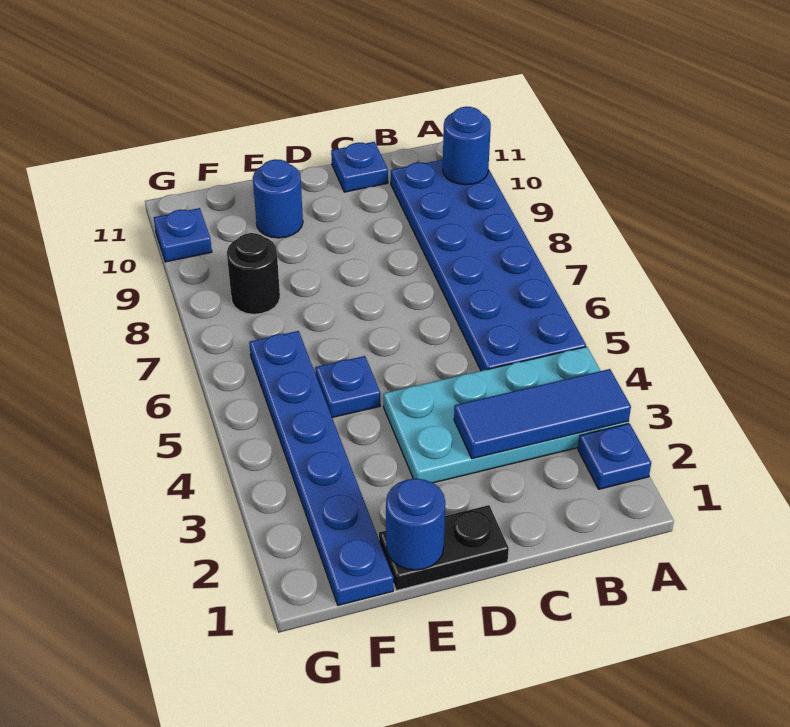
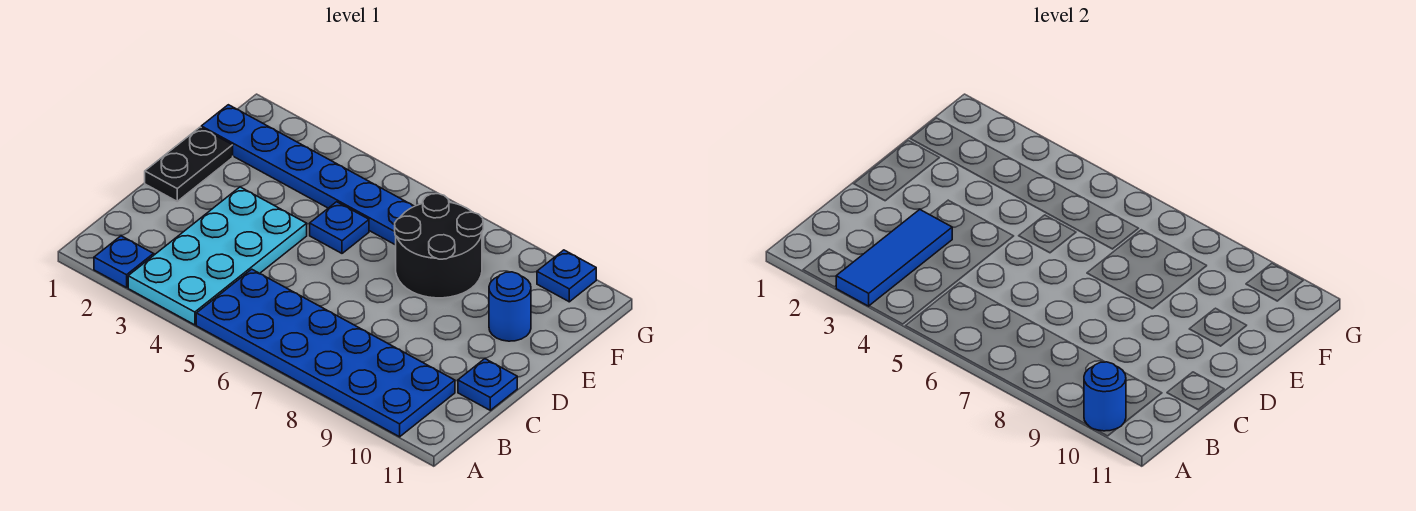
blue round brick E1 level 2 -> none
black round brick F8 level 1 -> black round brick E7:F8 level 1

